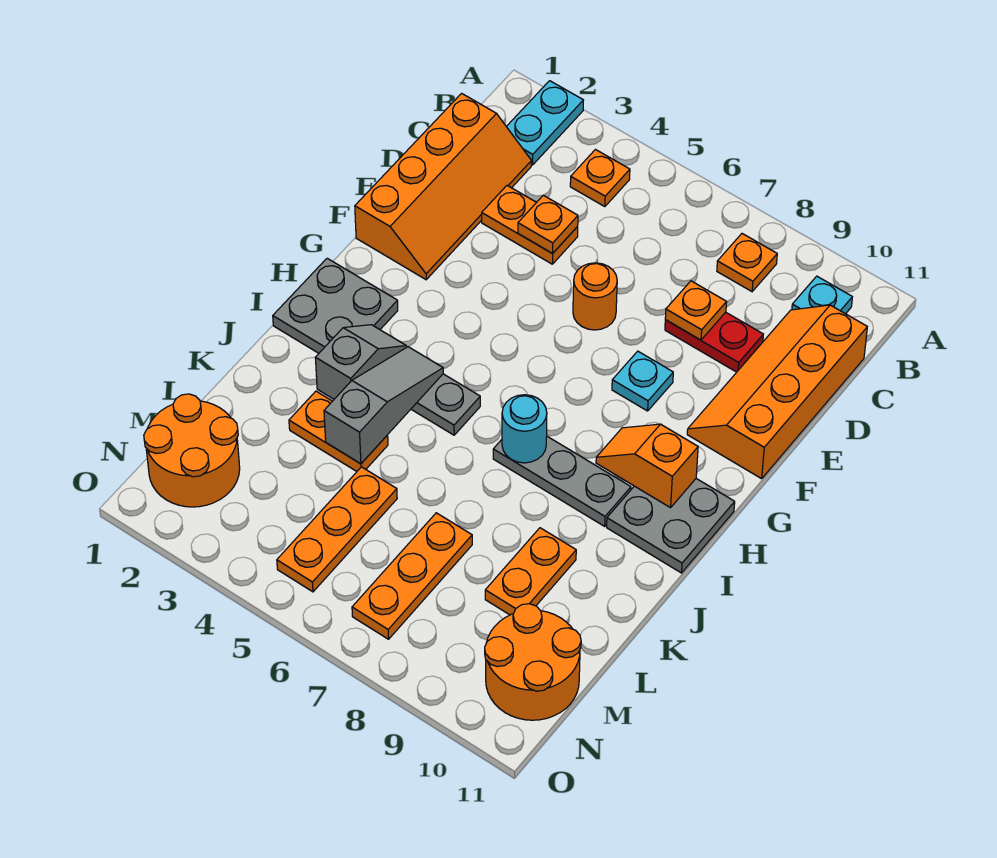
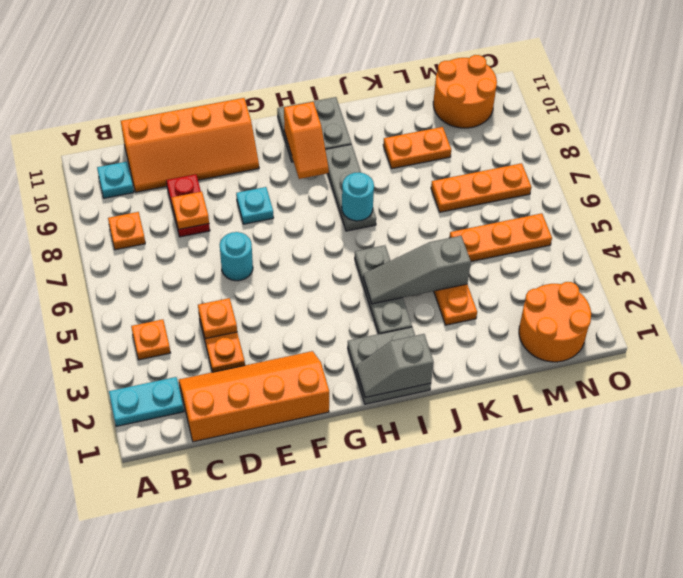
orange round brick E6 level 1 -> cyan round brick E6 level 1
grey slope I3:J3 level 2 top J -> grey slope H1:I1 level 2 top I

